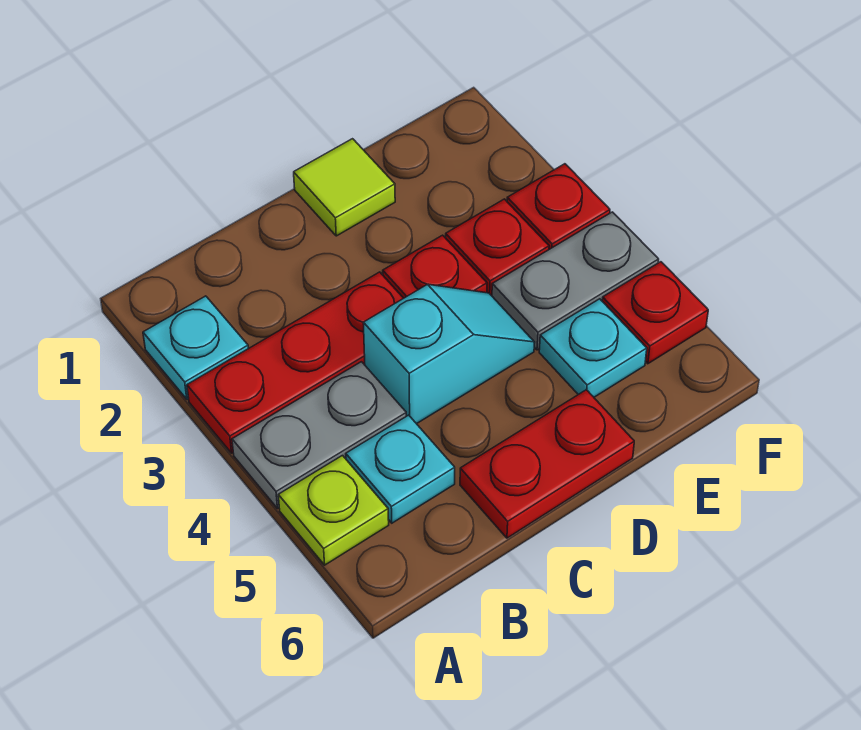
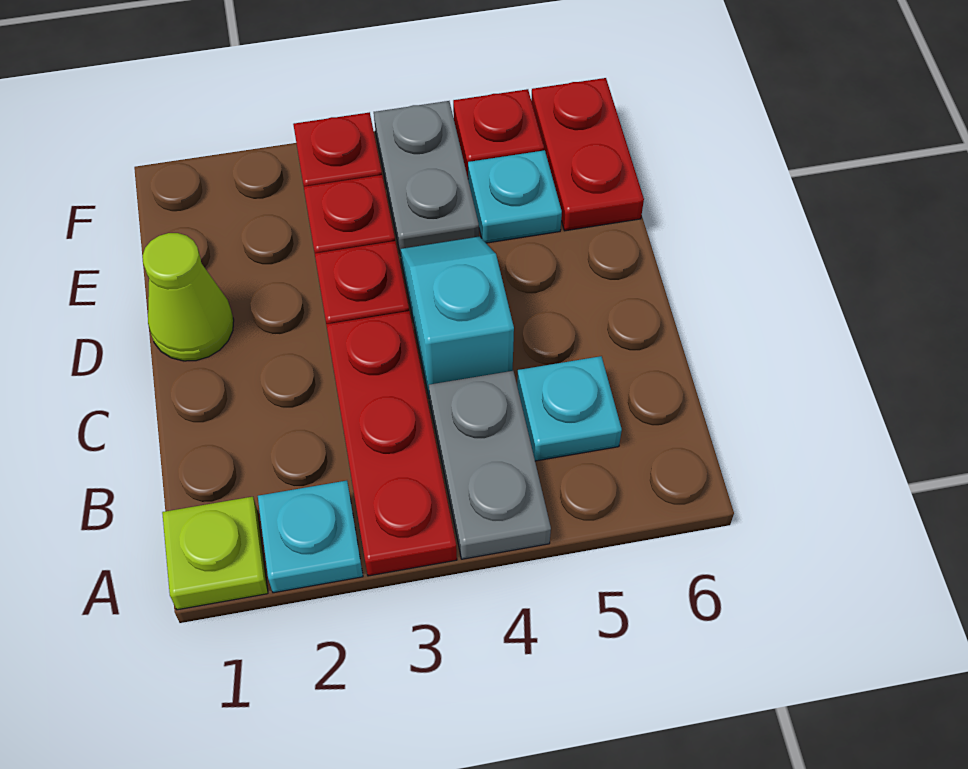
lime plate A5 level 1 -> lime plate A1 level 1
red plate C6:D6 level 1 -> red plate E6:F6 level 1
lime tile D1 level 1 -> lime cone D1 level 1

